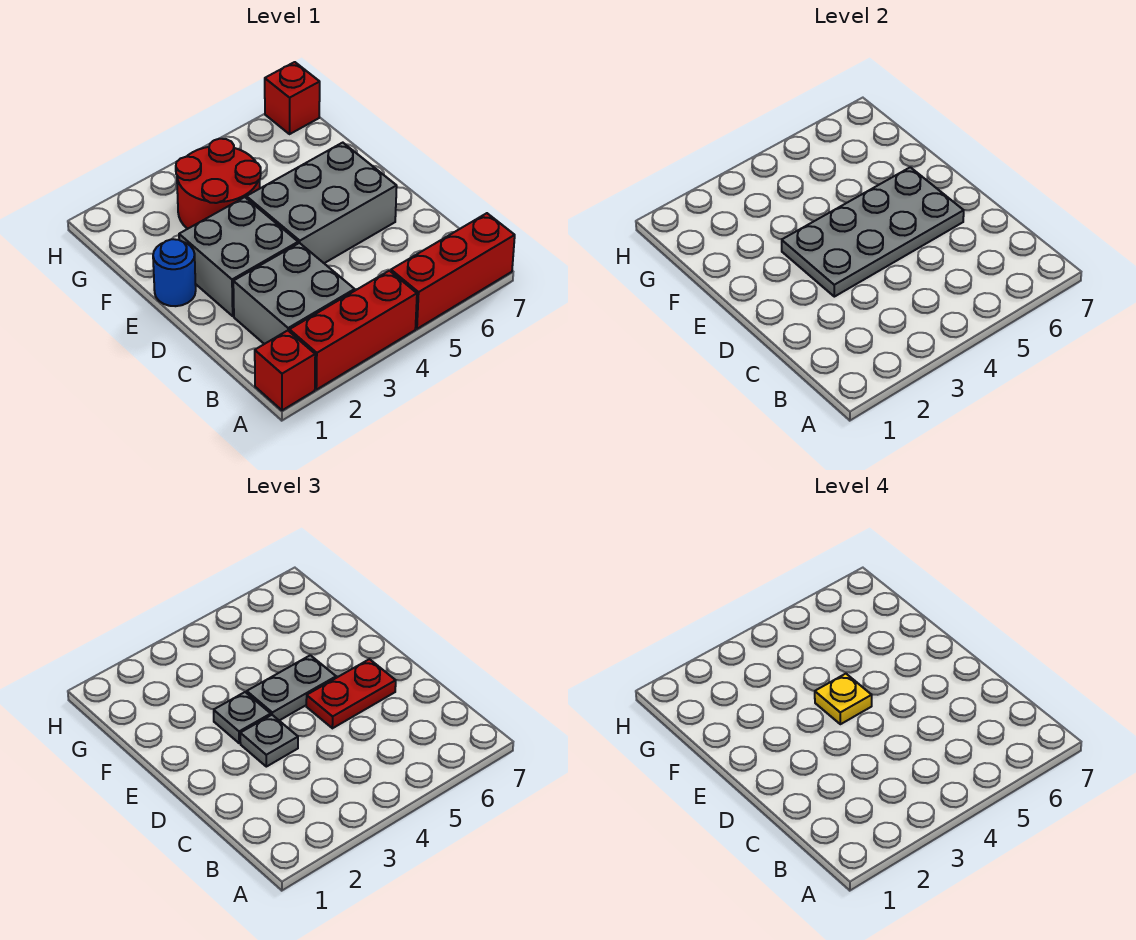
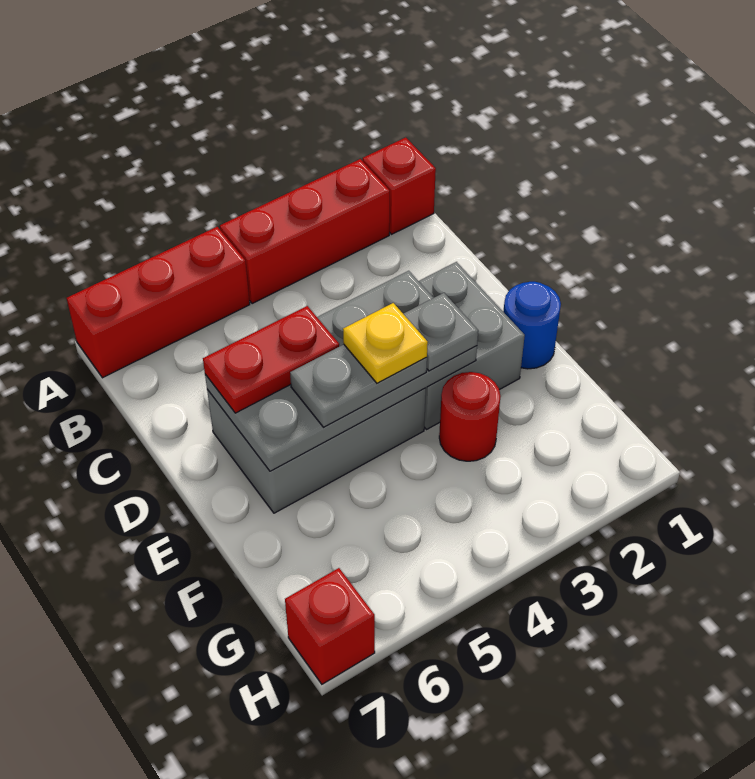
grey brick B2:C3 level 1 -> none
grey plate D3 level 3 -> none
red round brick F3:G4 level 1 -> red round brick F3 level 1

